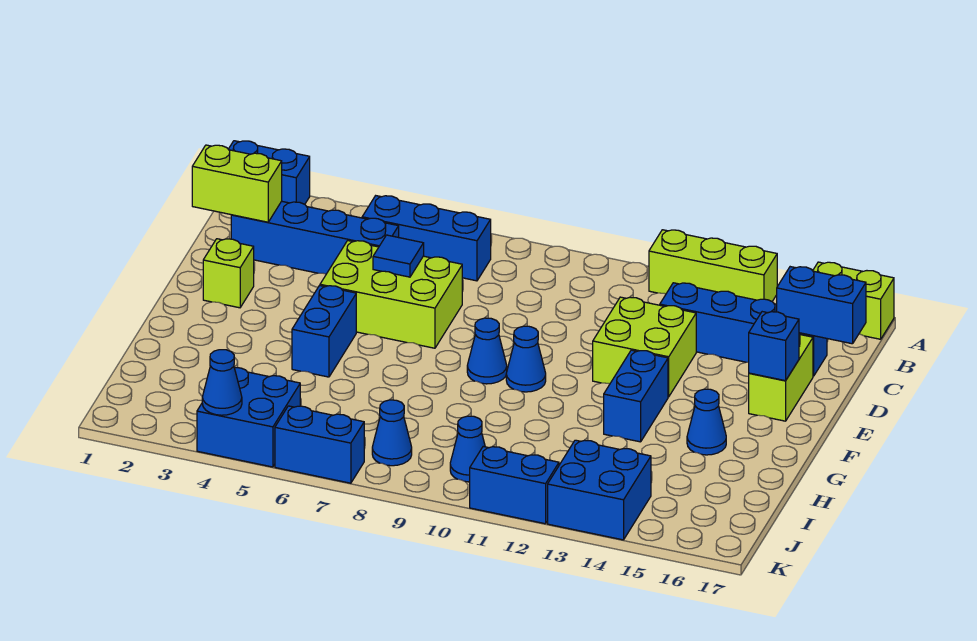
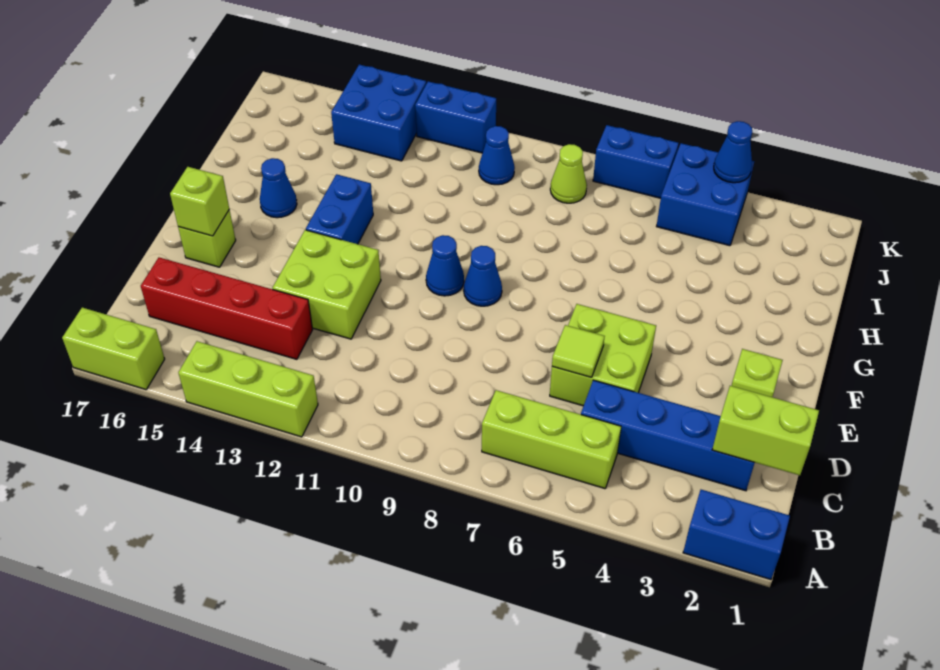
blue brick B5:B7 level 1 -> lime brick B5:B7 level 1
blue brick C13:C16 level 1 -> red brick C13:C16 level 1
blue brick C16:C17 level 2 -> none
lime brick D5:E7 level 1 -> lime brick D5:E6 level 1
blue tile D6 level 2 -> lime tile D6 level 2
lime brick D16:E16 level 1 -> lime brick E16 level 1
blue brick E16 level 2 -> lime brick E16 level 2
blue brick F5:G5 level 1 -> none
blue cone J8 level 1 -> lime cone J8 level 1

